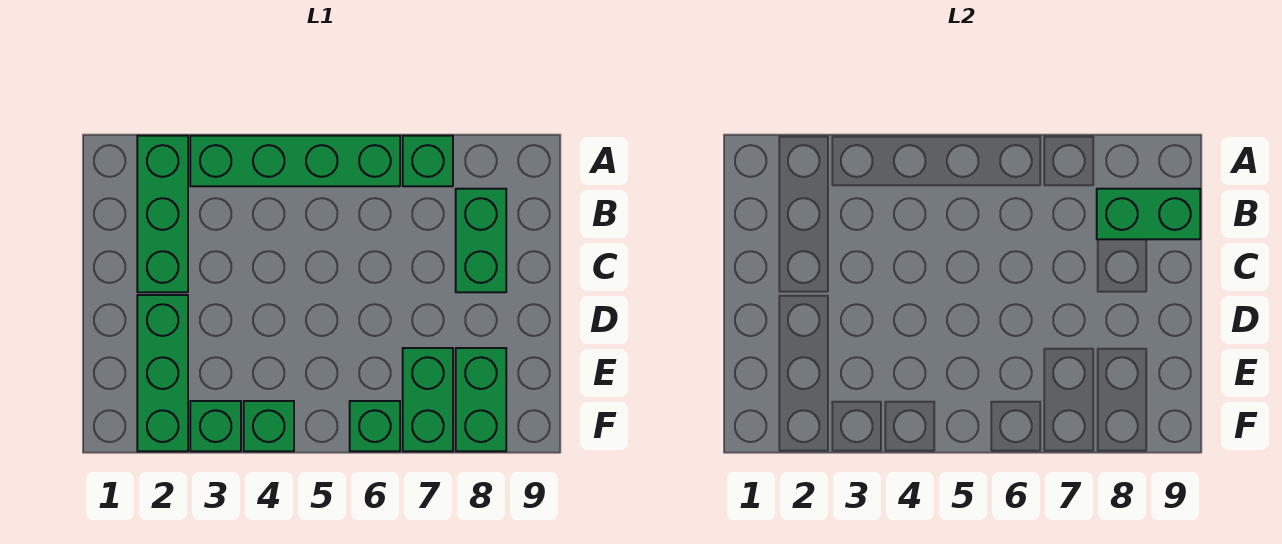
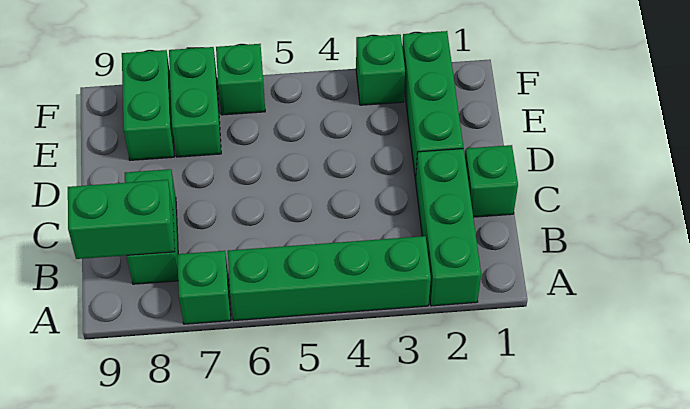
green brick F4 level 1 -> green brick C1 level 1

